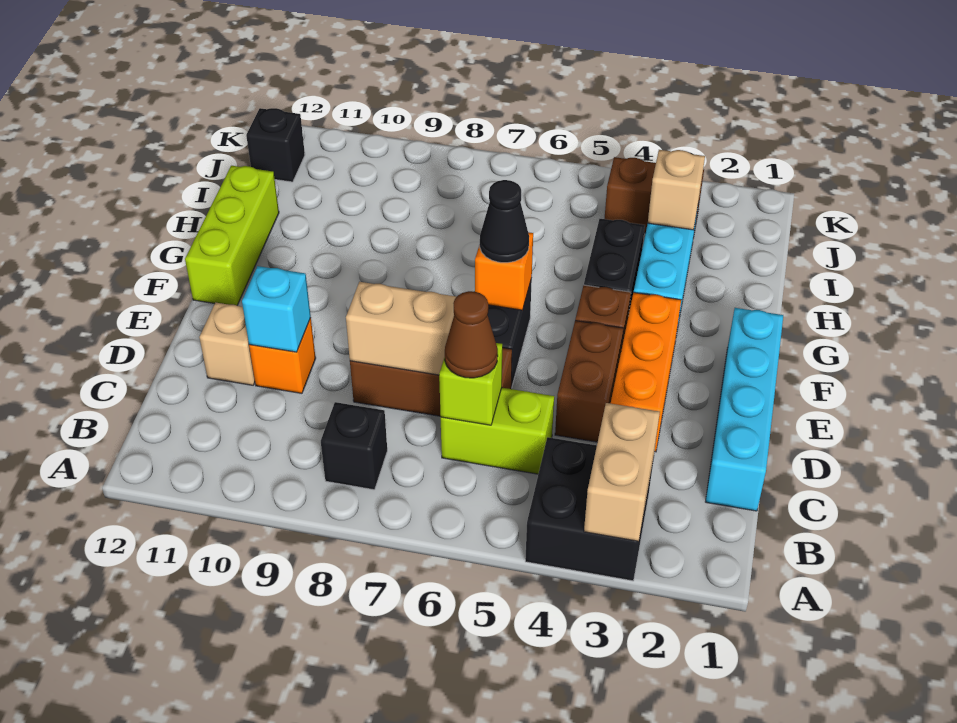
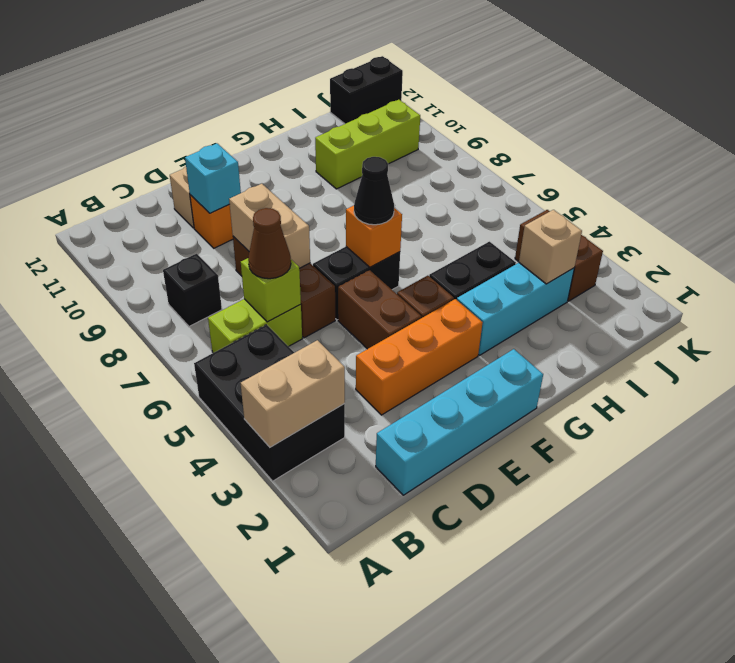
black brick A3:B4 level 1 -> black brick A3:B5 level 1
lime brick C5:C6 level 1 -> lime brick B6:C6 level 1
brown brick D4:E4 level 1 -> brown brick E4:E5 level 1
lime brick F12:H12 level 1 -> lime brick H10:J10 level 1
black brick J12 level 1 -> black brick J12:K12 level 1

